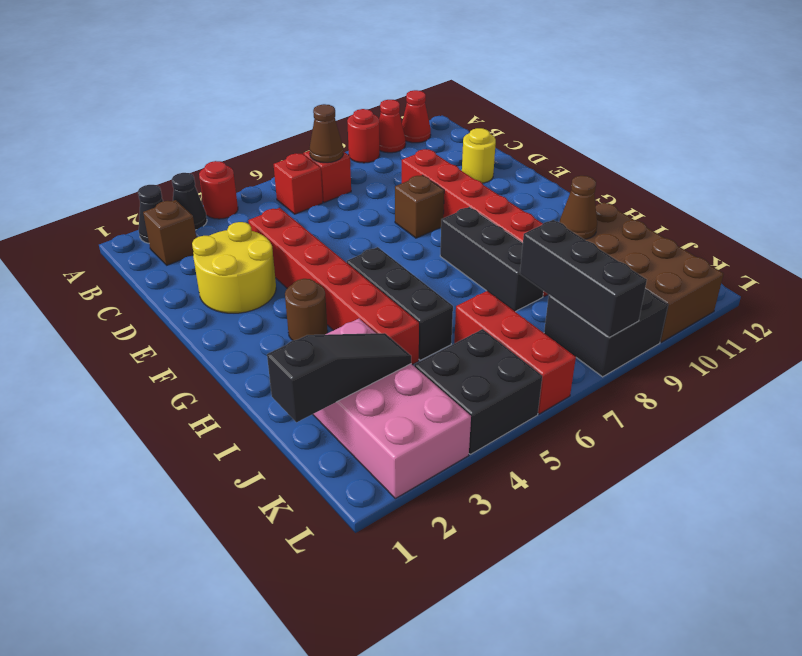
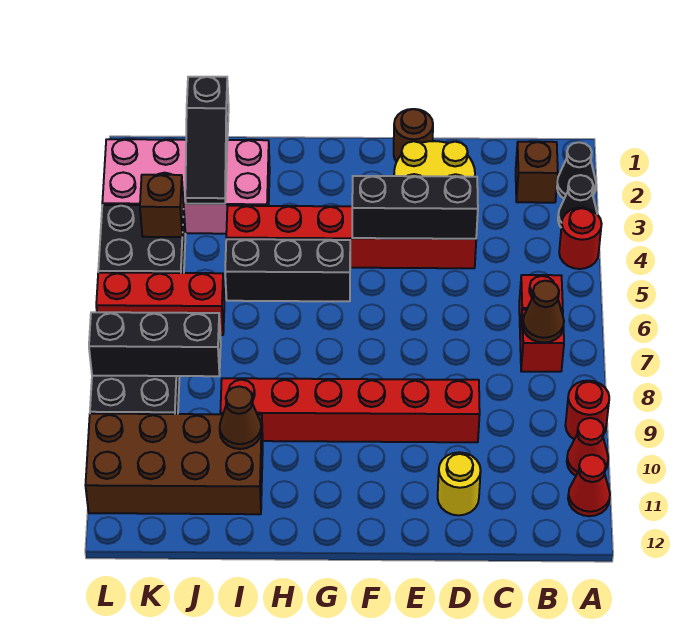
brown brick E8 level 1 -> brown brick K4 level 2
brown round brick G3 level 1 -> brown round brick E1 level 1
black brick G8:I8 level 1 -> black brick D4:F4 level 2

